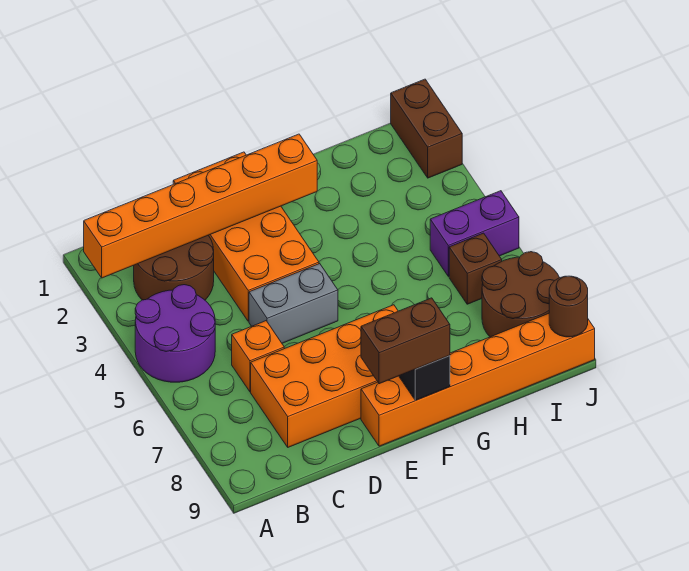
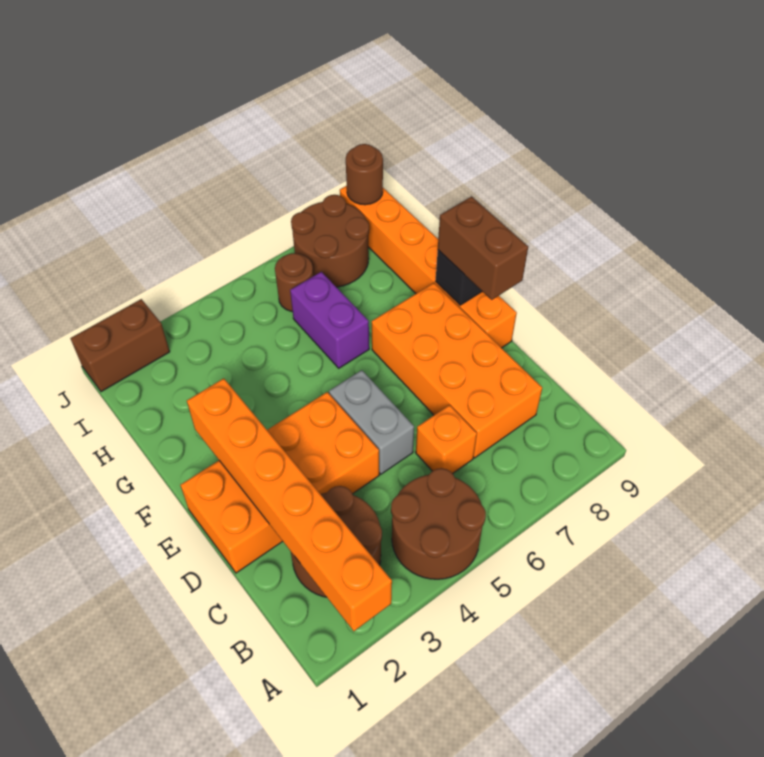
purple round brick A4:B5 level 1 -> brown round brick A4:B5 level 1
purple brick I5:J5 level 1 -> purple brick G6:H6 level 1
brown brick I6 level 1 -> brown round brick I6 level 1

